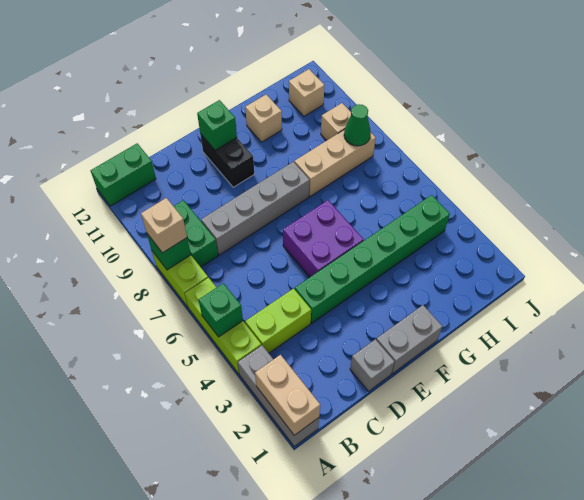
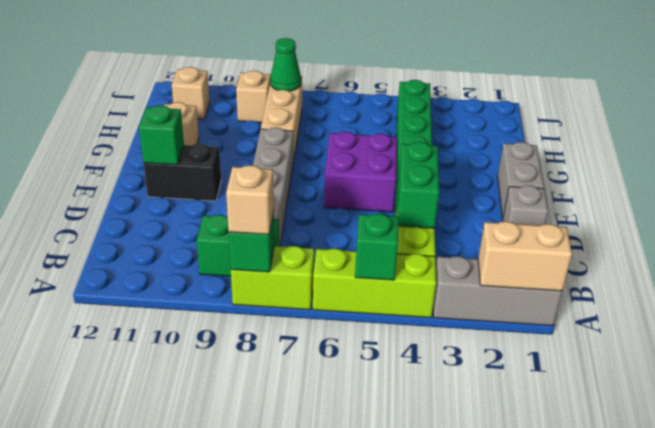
green brick A12:B12 level 1 -> green brick C4:D4 level 2

